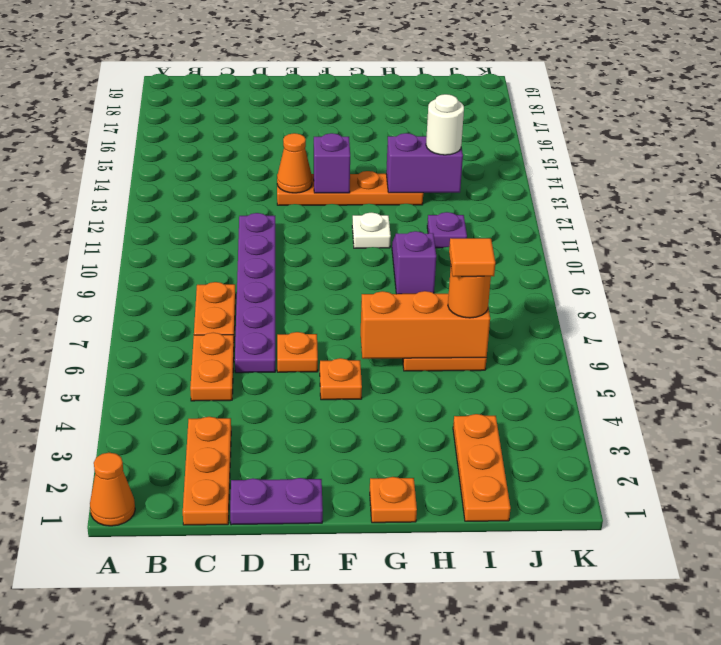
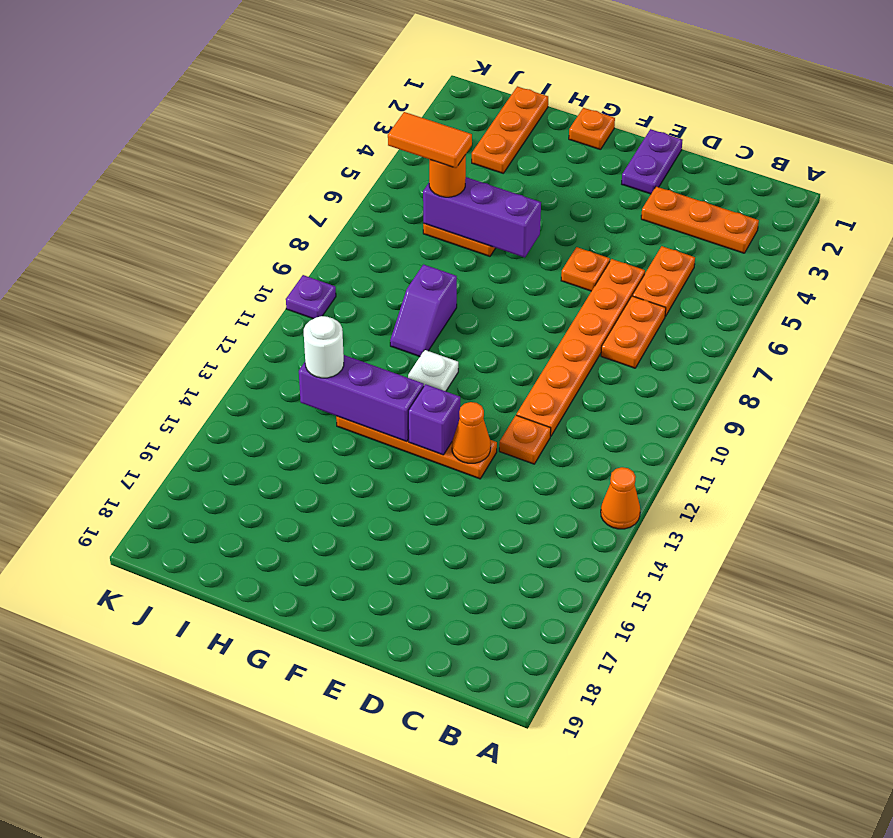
orange cone A1 level 1 -> orange cone A13 level 1
orange plate C1:C3 level 1 -> orange plate B3:D3 level 1
purple plate D1:E1 level 1 -> purple plate E1:E2 level 1
purple plate D6:D11 level 1 -> orange plate D6:D11 level 1
orange plate F5 level 1 -> orange plate D12 level 1
orange brick G6:I6 level 2 -> purple brick G6:I6 level 2
purple brick H13:I13 level 2 -> purple brick G13:I13 level 2
orange tile I6 level 4 -> orange tile I6:J6 level 4
purple plate I11 level 1 -> purple plate K10 level 1

